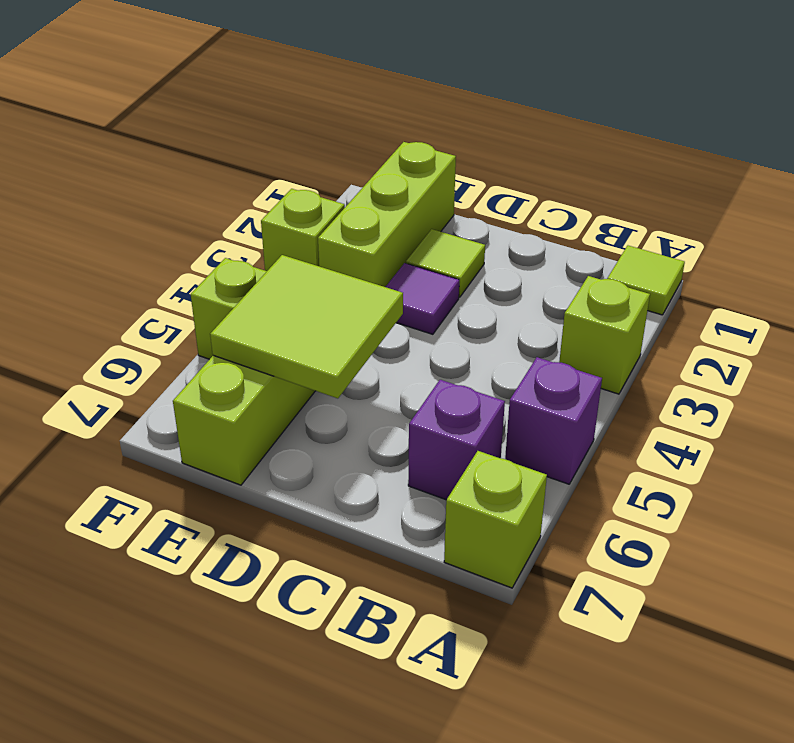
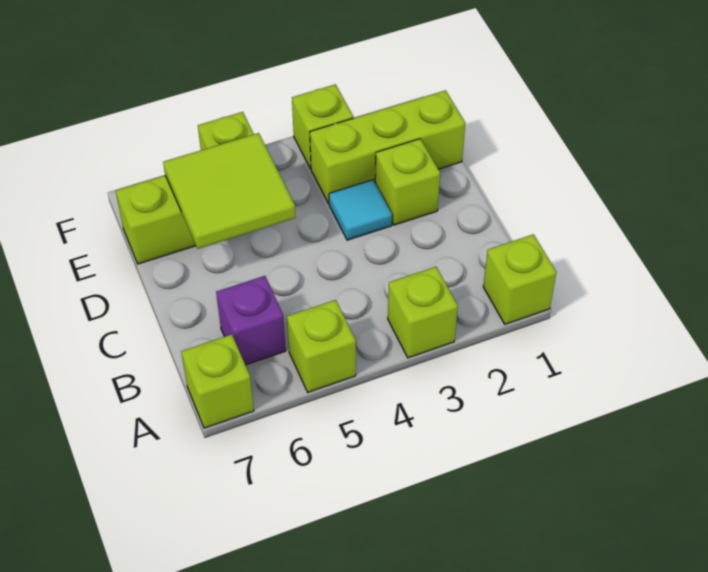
lime tile A1 level 1 -> lime brick A1 level 1
purple brick A5 level 1 -> lime brick A5 level 1
lime tile D2 level 1 -> lime brick D2 level 1
purple tile D3 level 1 -> cyan tile D3 level 1

